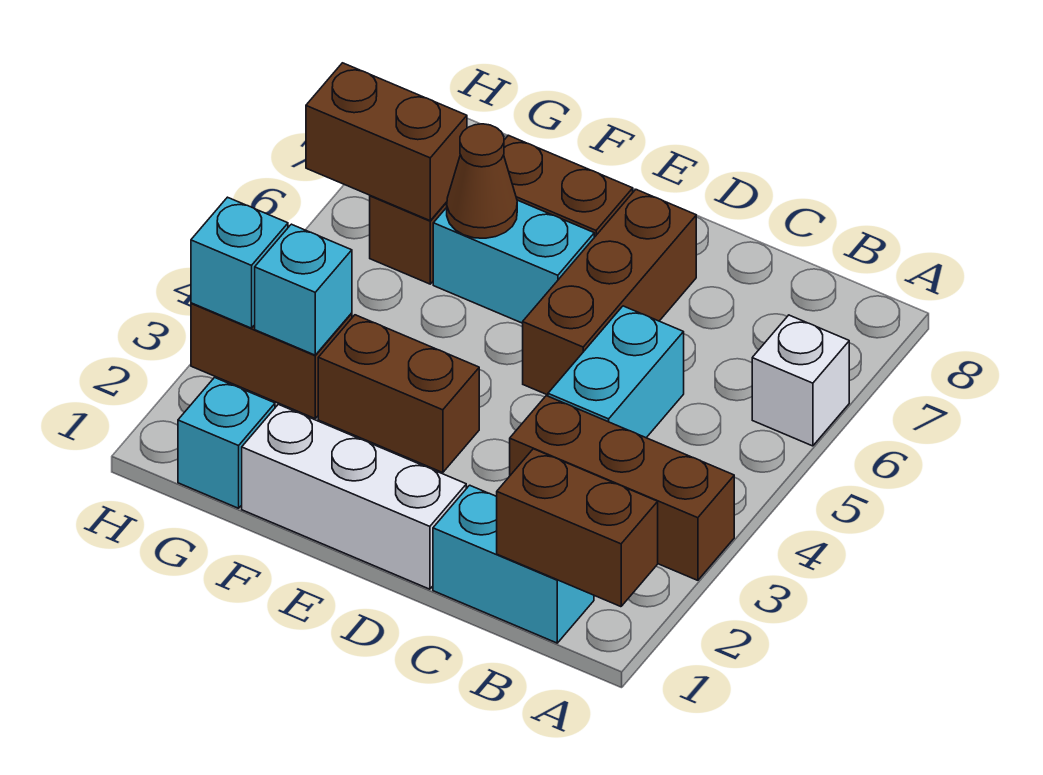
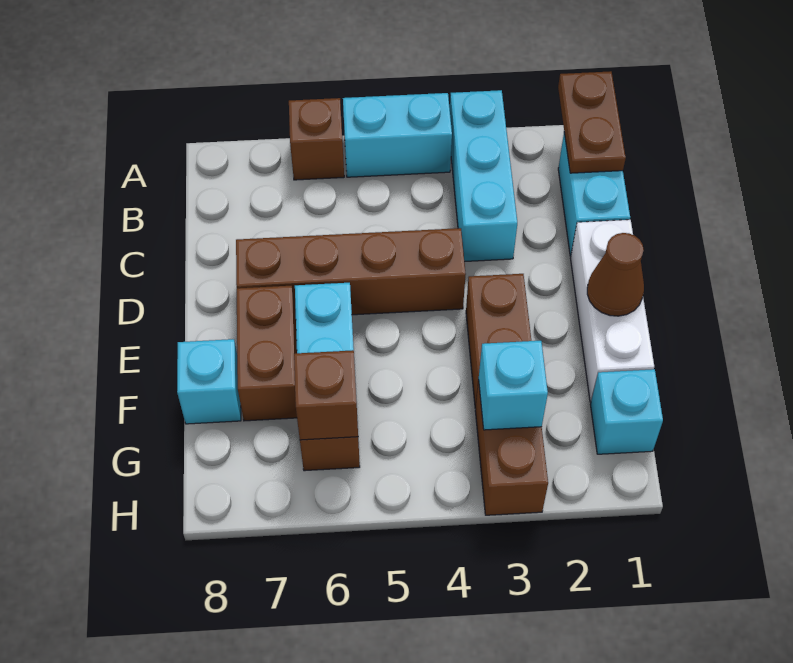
brown brick A1:B1 level 2 -> brown plate A1:B1 level 2
brown brick A3:C3 level 1 -> cyan brick A3:C3 level 1
white brick A6 level 1 -> brown brick A6 level 1
cyan brick C4:C5 level 1 -> cyan brick A4:A5 level 1
brown brick D5:D7 level 1 -> brown brick D4:D7 level 1
brown cone F6 level 2 -> brown cone E1 level 2
brown brick G6:H6 level 2 -> brown brick G6 level 2
cyan brick H3 level 2 -> cyan brick F8 level 1

